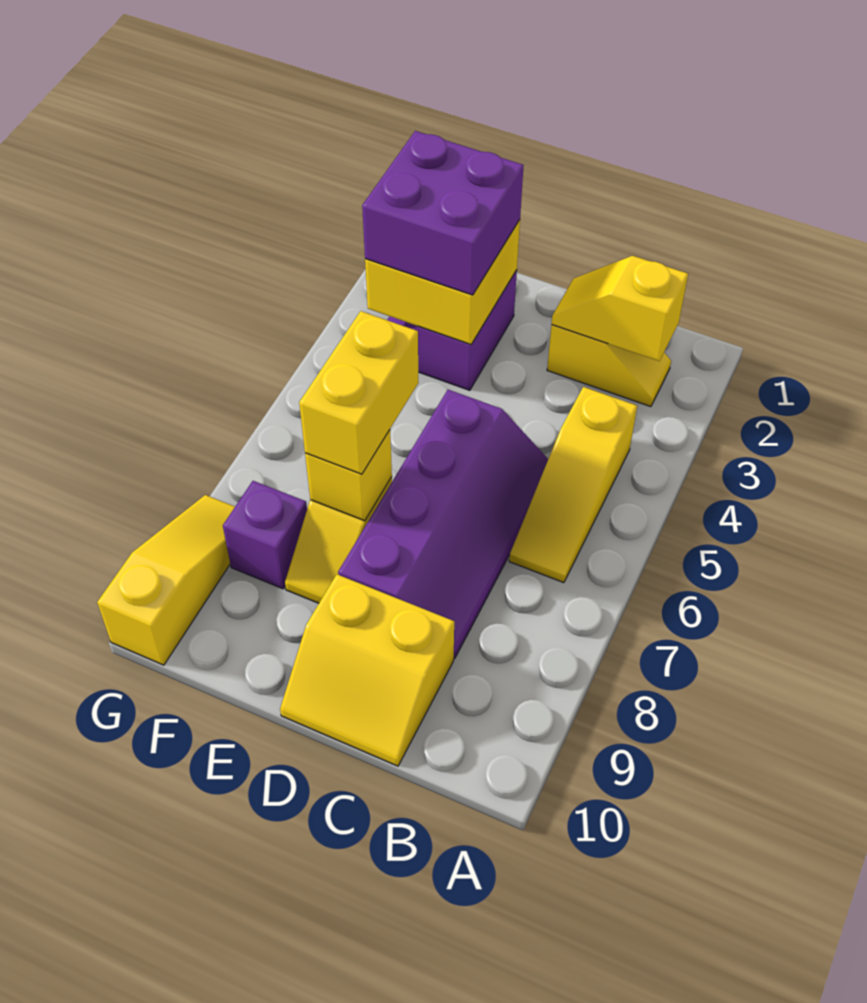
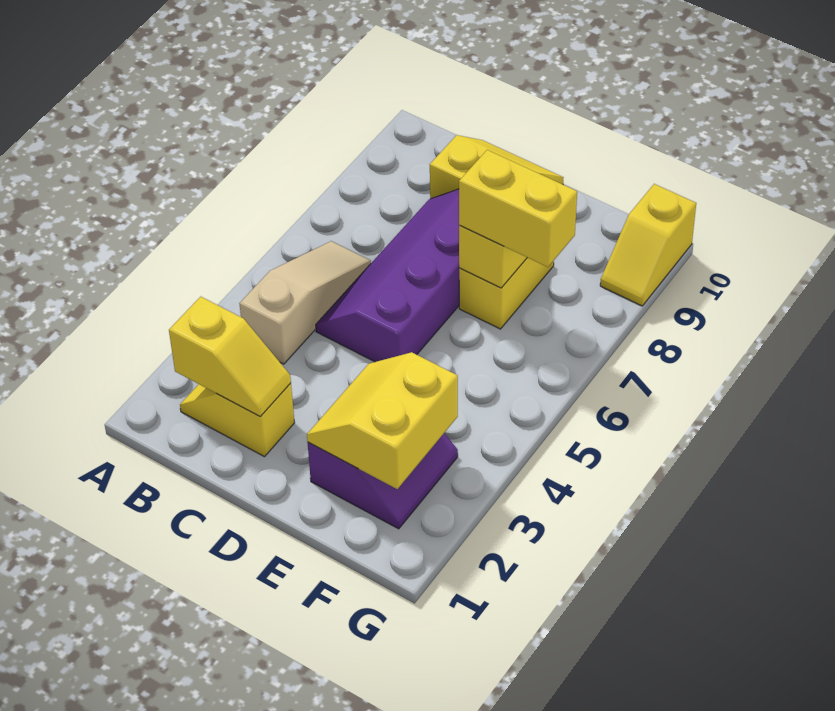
yellow slope B4:B6 level 1 top 4 -> tan slope B4:B6 level 1 top 4
yellow brick E2:F3 level 2 -> yellow slope E2:F3 level 2 top F
purple brick E2:F3 level 3 -> none
yellow brick E6:E7 level 3 -> yellow brick E7:F7 level 3
purple brick F8 level 1 -> none
yellow slope G8:G10 level 1 top 10 -> yellow slope G9:G10 level 1 top 10

